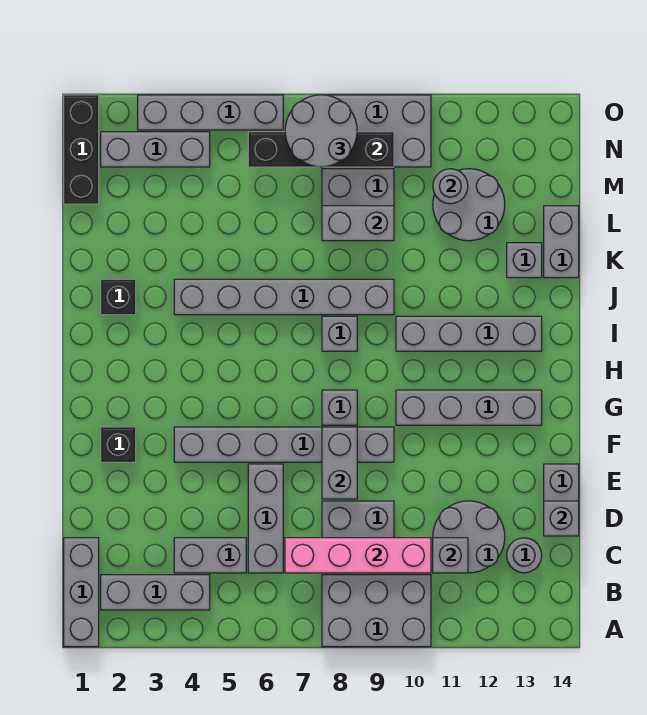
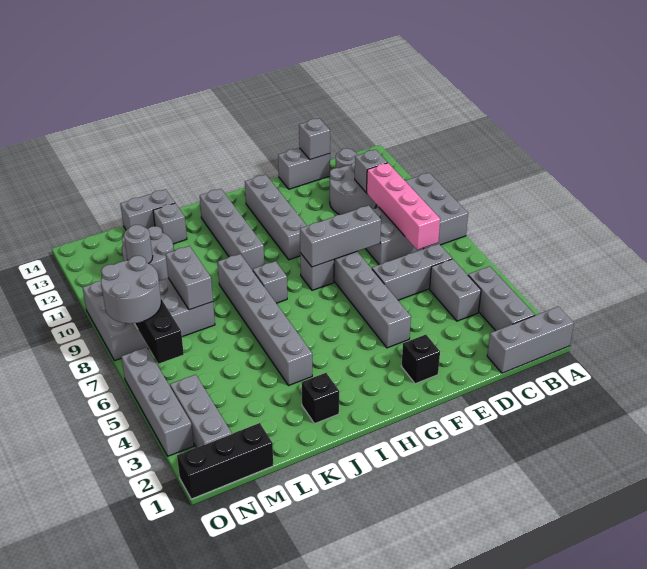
grey brick E8:F8 level 2 -> grey brick E8:G8 level 2

